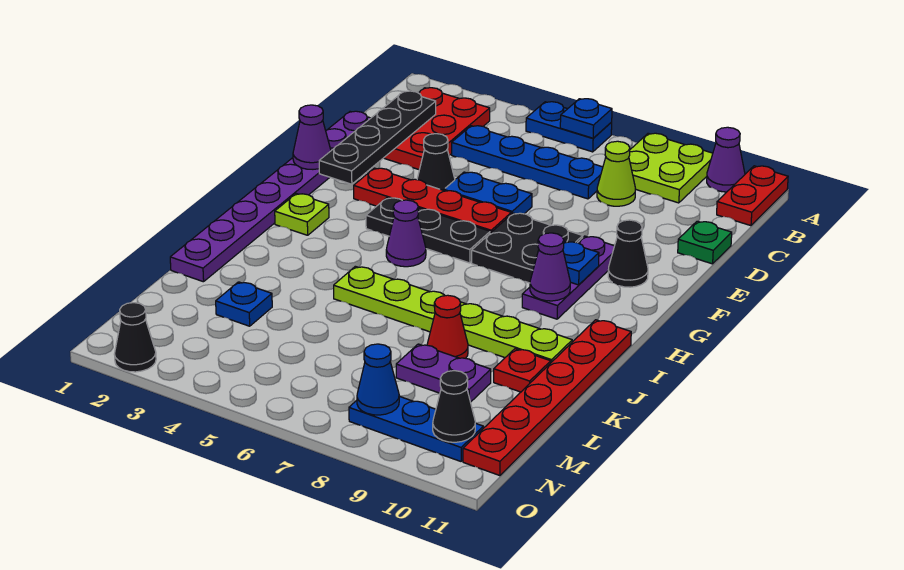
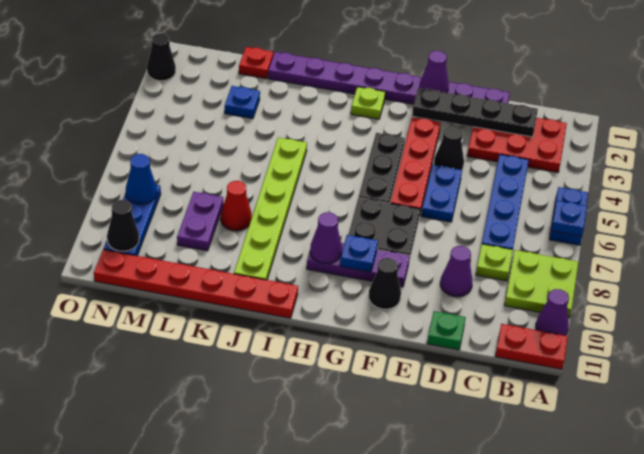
lime cone C8 level 1 -> lime plate C8 level 1
purple cone H5 level 1 -> purple cone D9 level 1
red plate K10 level 1 -> red plate L1 level 1

